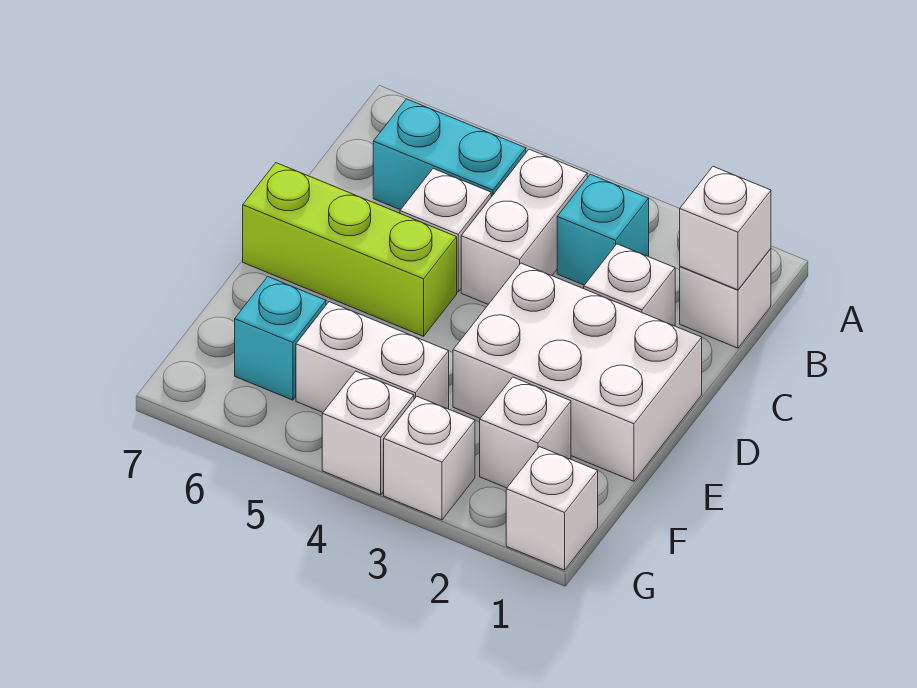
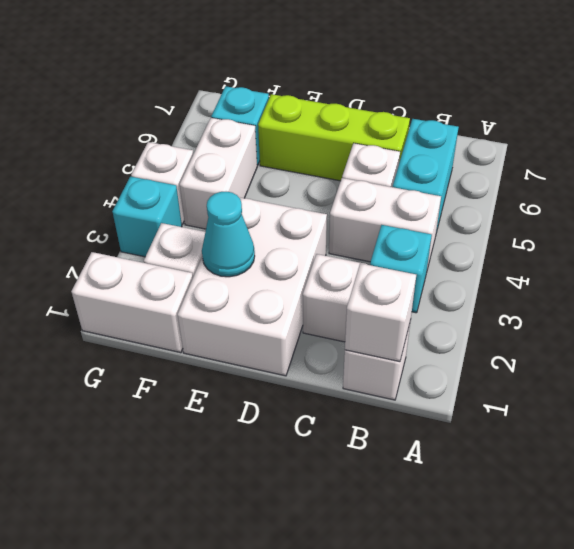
lime brick D5:D7 level 1 -> lime brick C6:E6 level 1
none -> cyan cone E2 level 2
white brick G1 level 1 -> white brick F1:G1 level 1
white brick G3 level 1 -> cyan brick G3 level 1

